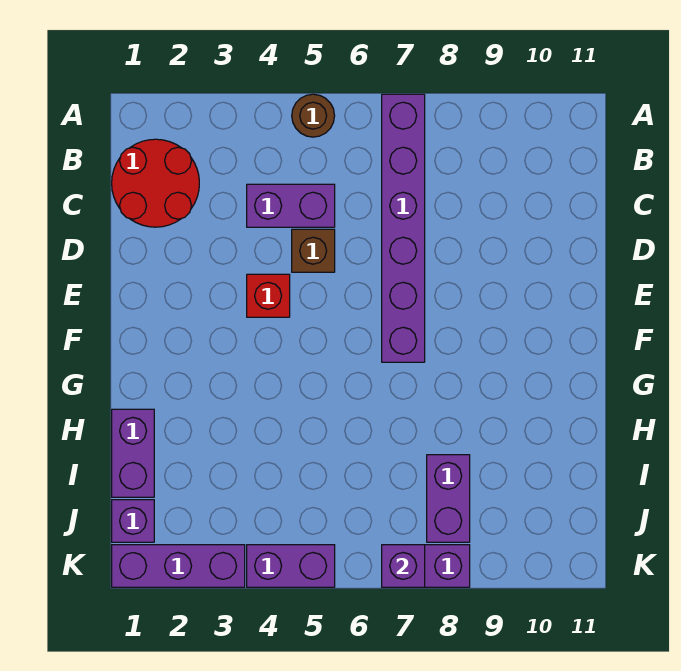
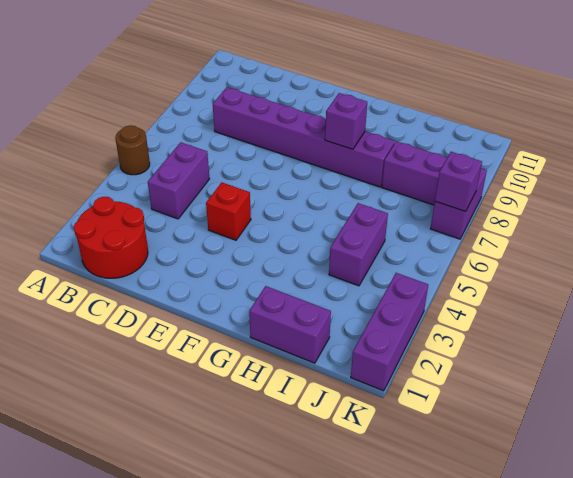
purple brick A7:F7 level 1 -> purple brick C8:H8 level 1
brown brick D5 level 1 -> none
purple brick J1 level 1 -> purple brick G8 level 2
purple brick K4:K5 level 1 -> purple brick I4:I5 level 1

